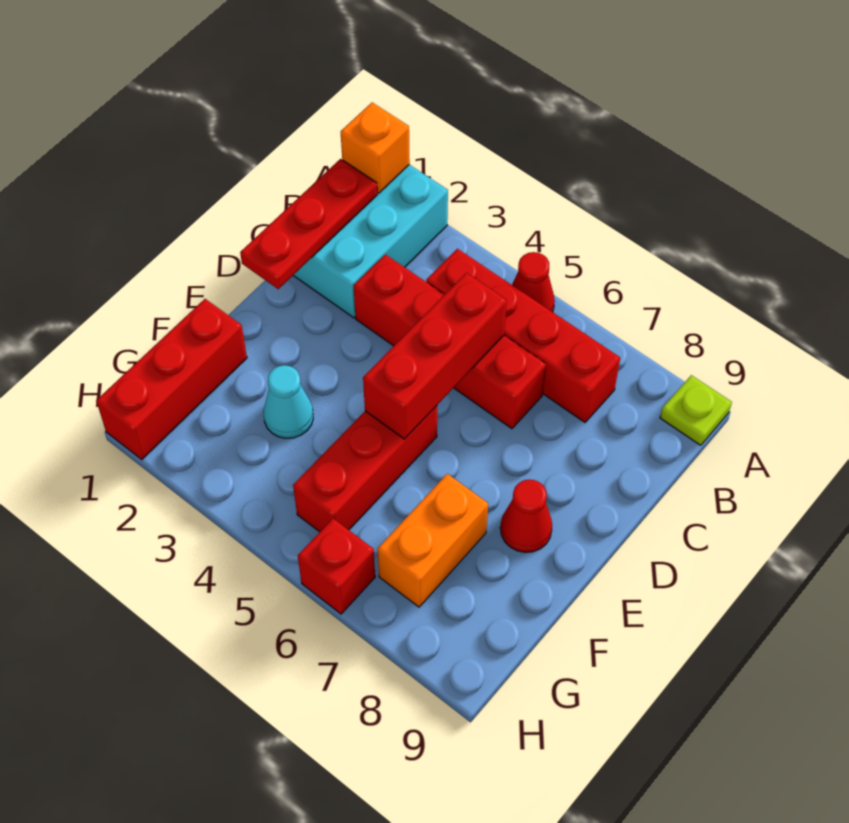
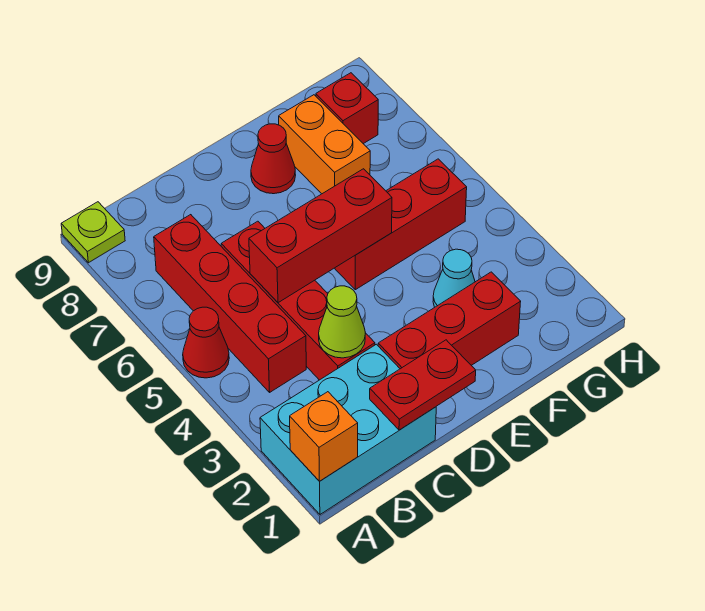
red plate B1:D1 level 2 -> red plate C1:D1 level 2
none -> lime cone C3 level 2
red brick F1:H1 level 1 -> red brick D2:F2 level 1
orange brick F7:G7 level 1 -> orange brick F7:F8 level 1
red brick H6 level 1 -> red brick G8 level 1

